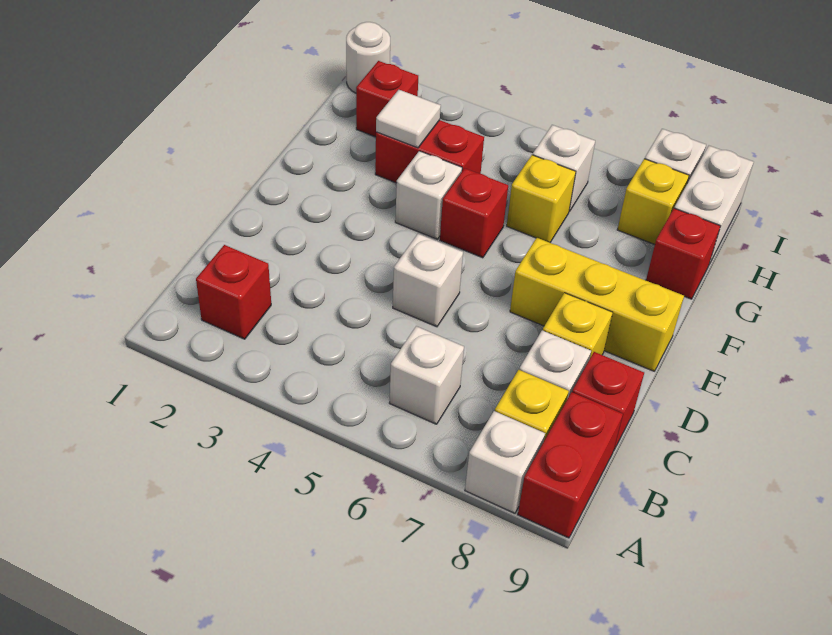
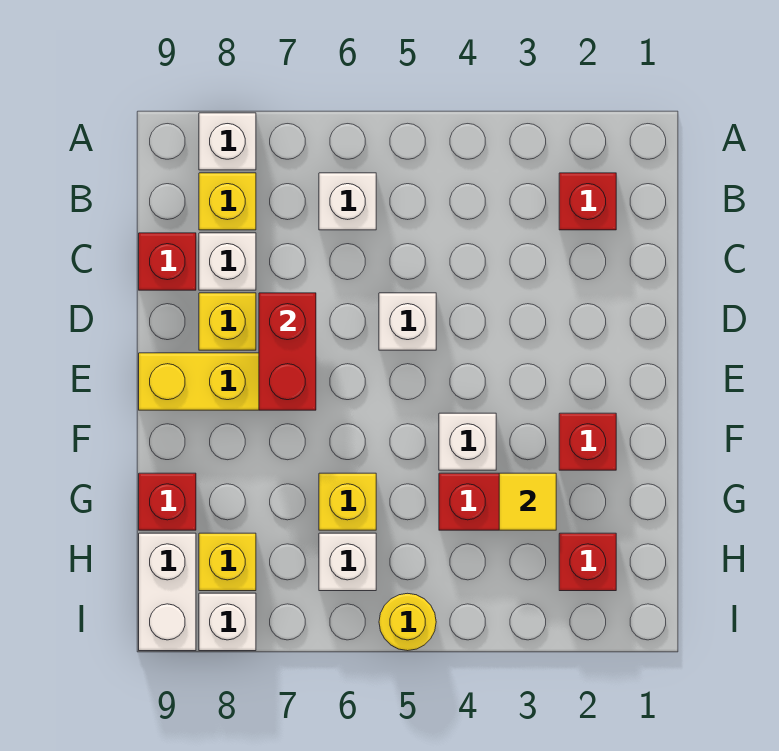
red brick A9:B9 level 1 -> red brick D7:E7 level 2
red brick F5 level 1 -> red brick F2 level 1
white tile G3 level 2 -> yellow tile G3 level 2
white round brick I1 level 1 -> none
none -> yellow round brick I5 level 1

